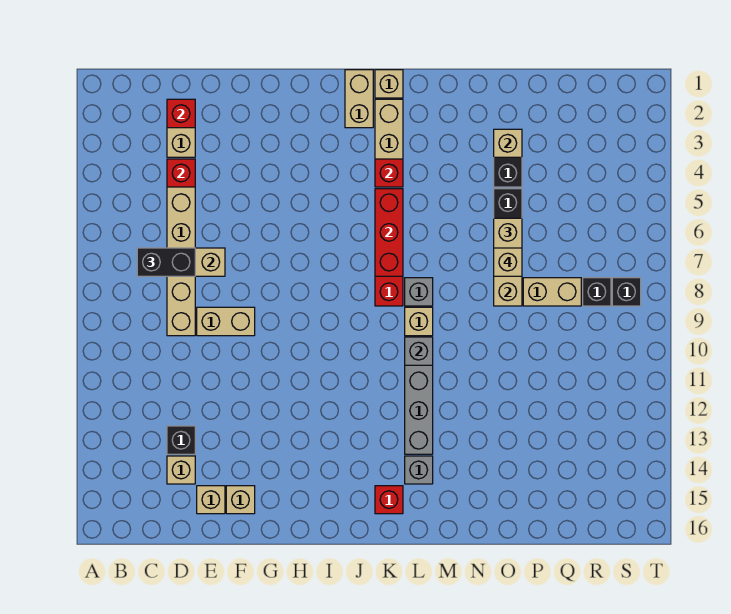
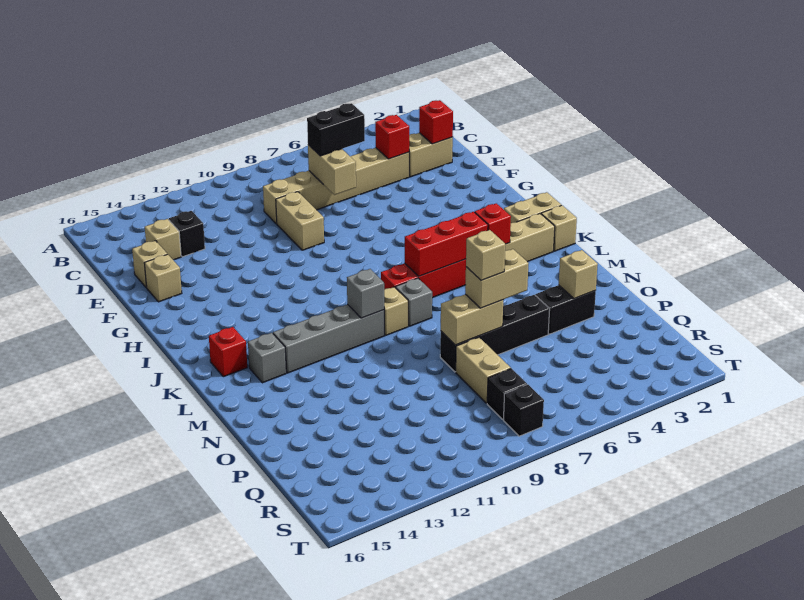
black brick C7:D7 level 3 -> black brick D6:D7 level 3

